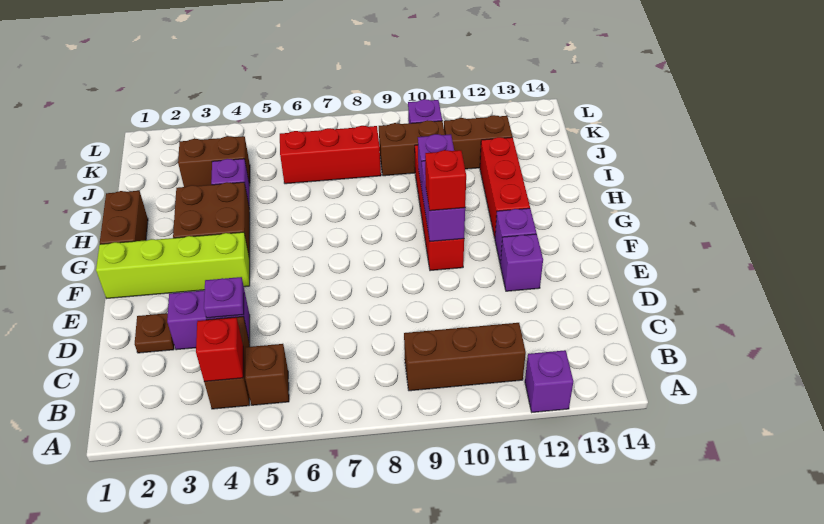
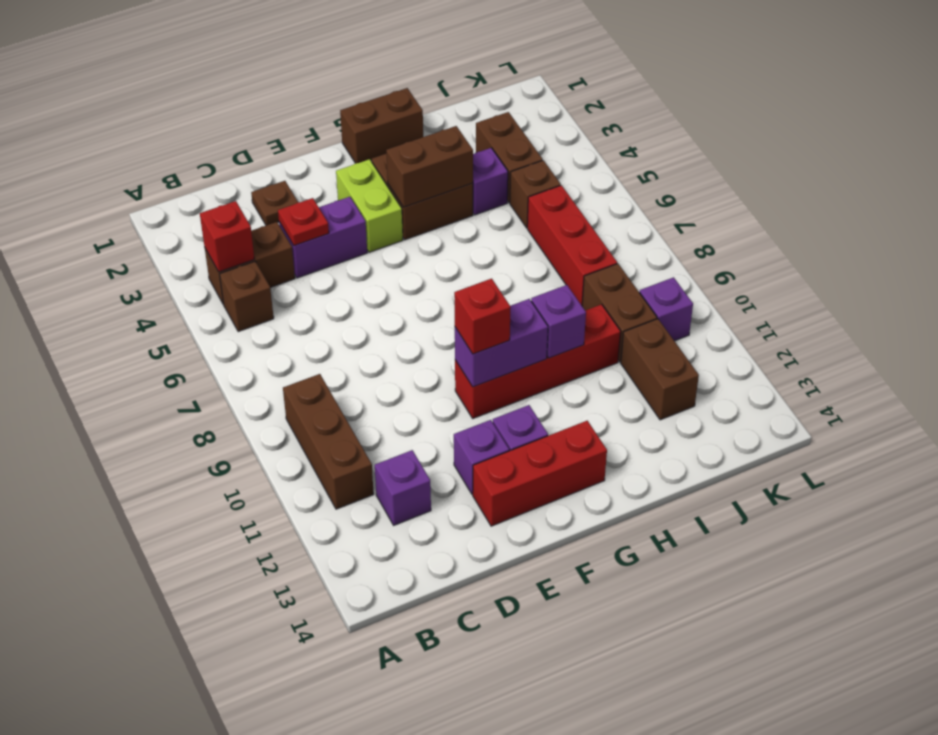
purple brick A12 level 1 -> purple brick C12 level 1
purple brick D3:D4 level 1 -> purple brick D4:E4 level 1
purple plate D4 level 2 -> red plate D4 level 2
lime brick F1:F4 level 1 -> lime brick F3:F4 level 1
none -> brown brick G4:H4 level 2
red brick G12:I12 level 1 -> red brick E13:G13 level 1
none -> brown brick J5 level 1

